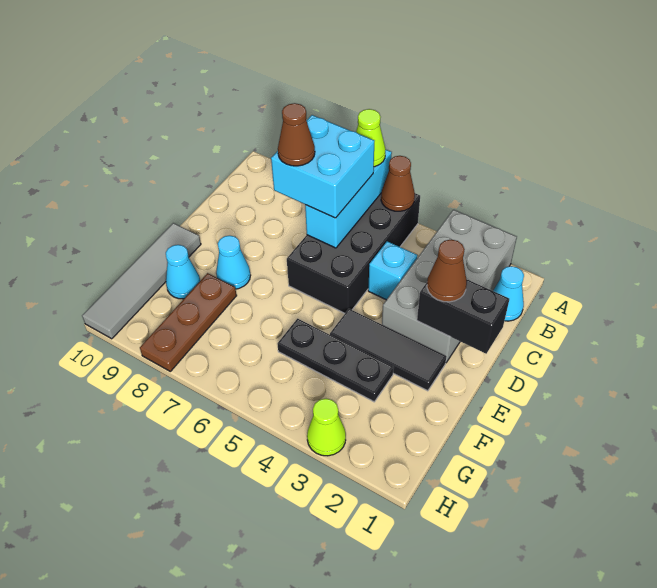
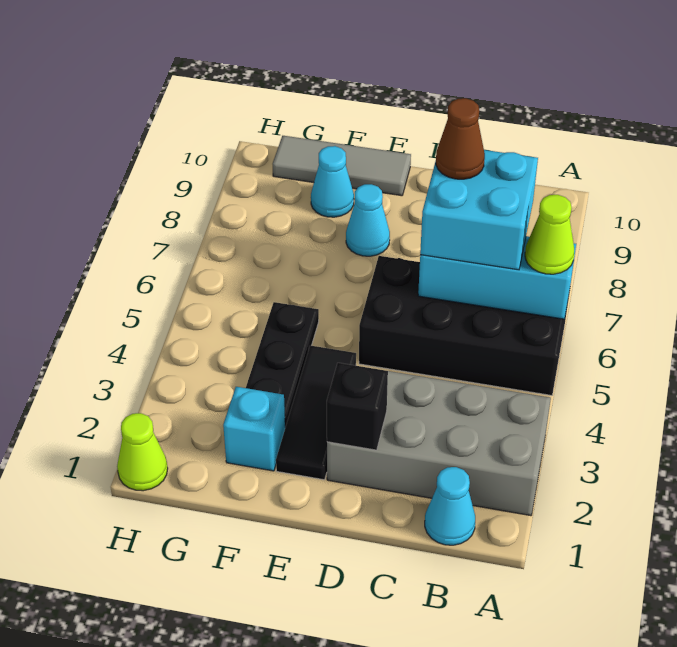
brown cone A5 level 2 -> none
cyan brick C4 level 1 -> cyan brick F2 level 1
black brick D1:D2 level 2 -> black brick D2 level 2
brown cone D2 level 3 -> none
grey tile E10:H10 level 1 -> grey tile E10:G10 level 1
brown plate F8:H8 level 1 -> none
lime cone H3 level 1 -> lime cone H1 level 1

